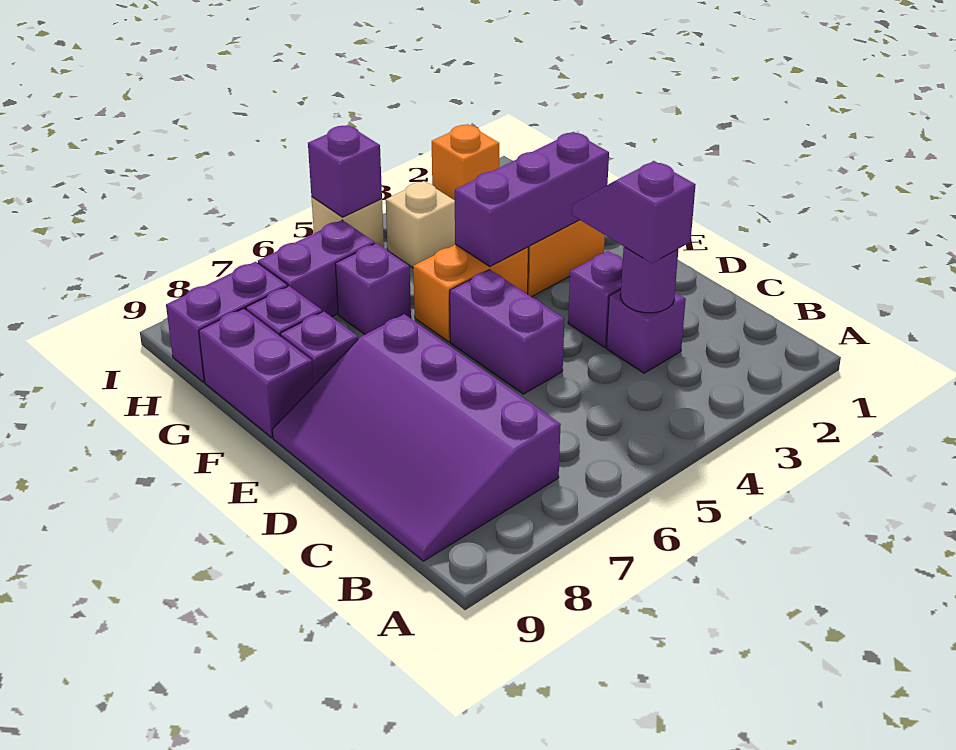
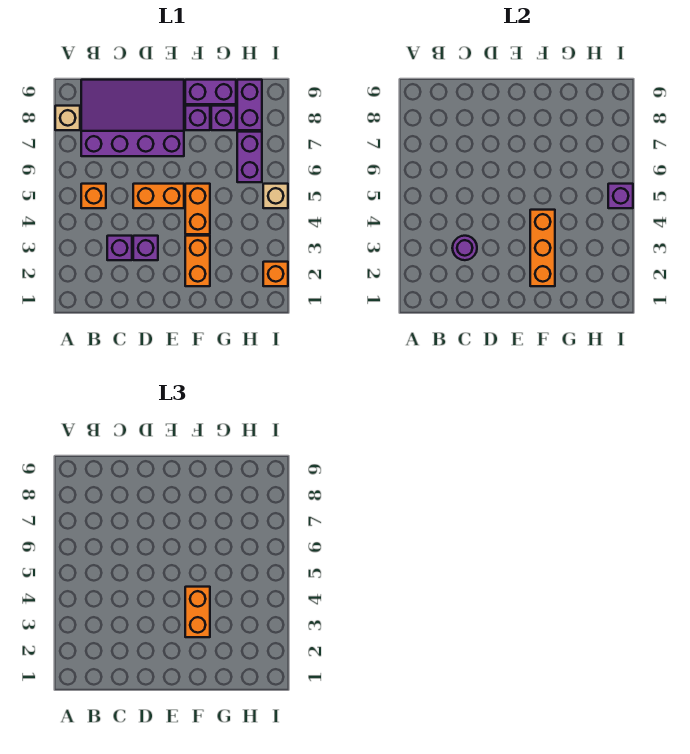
none -> orange brick B5 level 1
purple slope C3:D3 level 3 top C -> none
purple brick D5:E5 level 1 -> orange brick D5:E5 level 1
purple brick F2:F4 level 2 -> orange brick F2:F4 level 2
none -> orange brick F3:F4 level 3
purple brick G6 level 1 -> none
tan brick H4 level 1 -> tan brick A8 level 1

